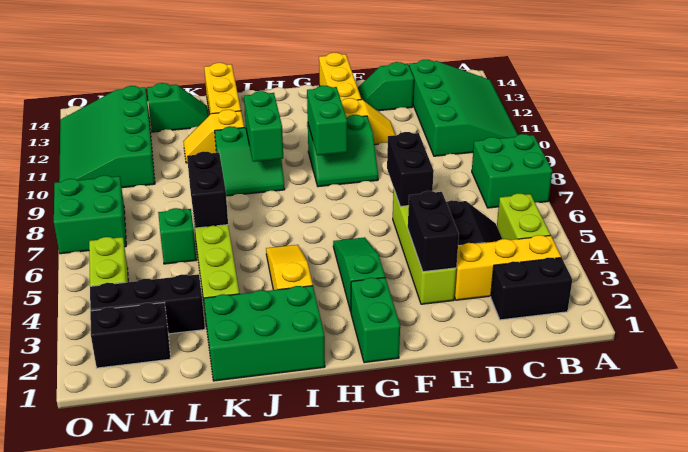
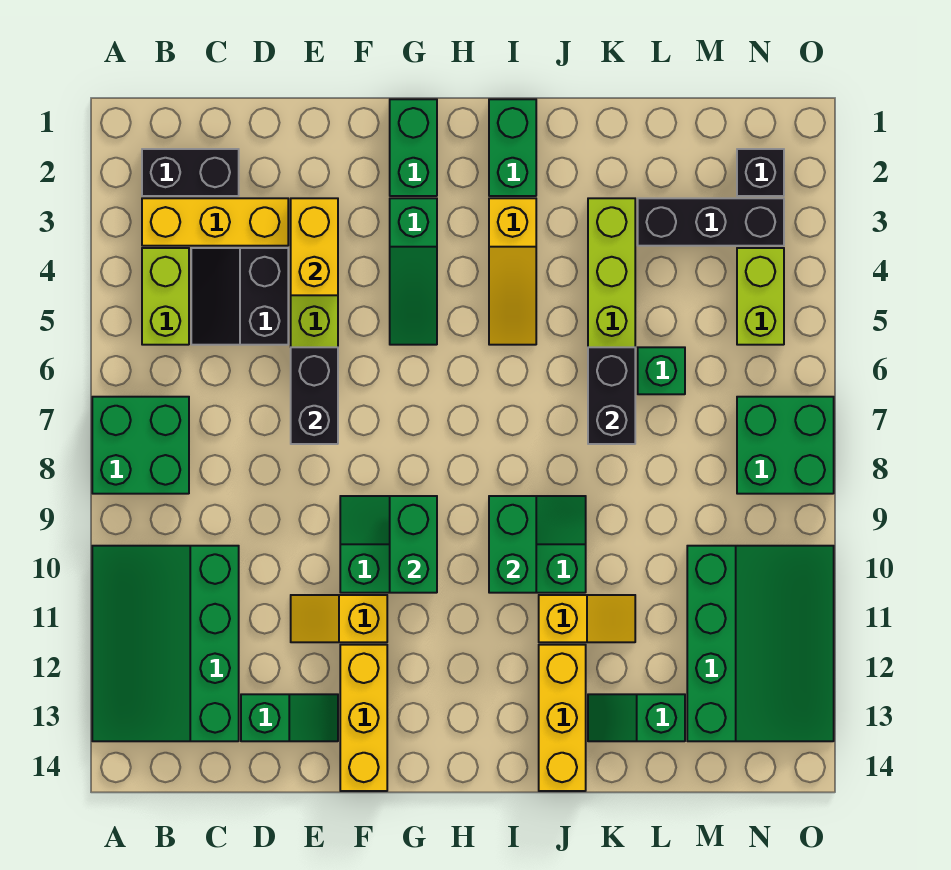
black brick E3:E4 level 2 -> yellow brick E3:E4 level 2
green brick I1:K2 level 1 -> green brick I1:I2 level 1
black brick M2:N2 level 1 -> black brick N2 level 1

